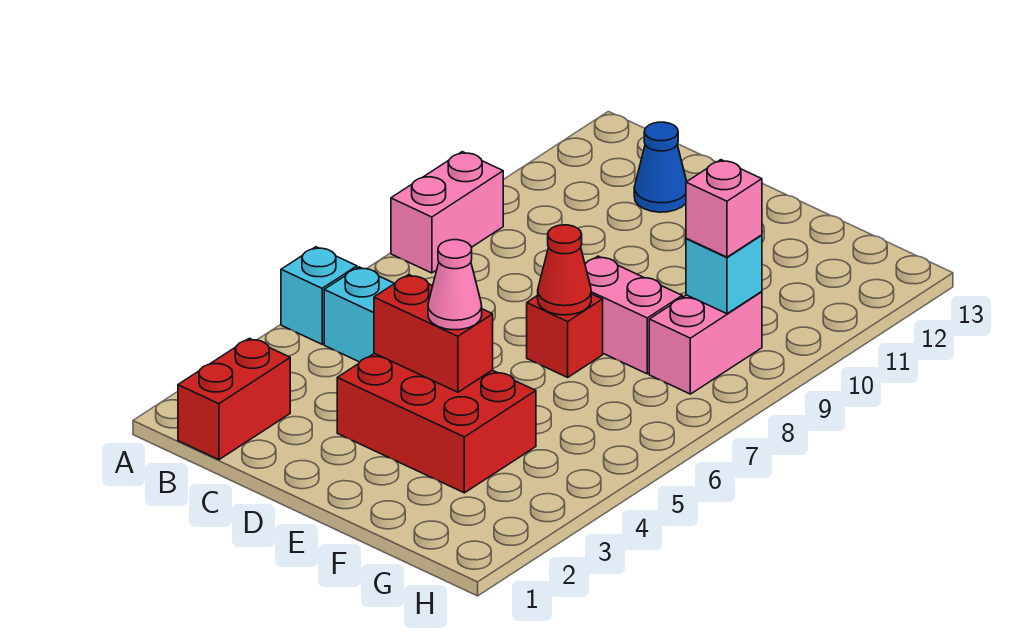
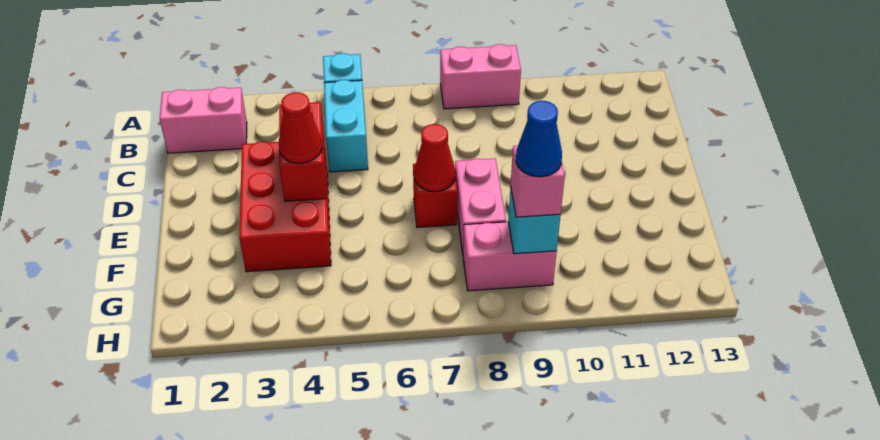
red brick B1:B2 level 1 -> pink brick B1:B2 level 1
blue cone C12 level 1 -> blue cone G9 level 4
pink cone E4 level 3 -> red cone E4 level 3

